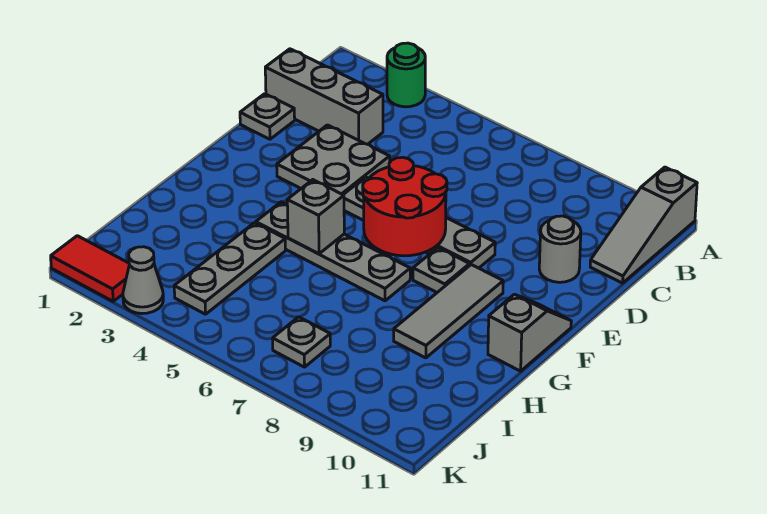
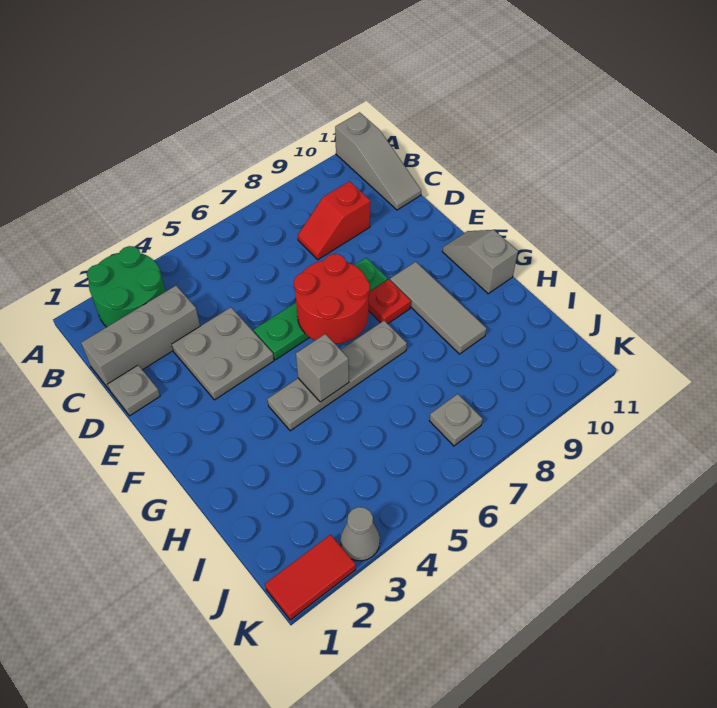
green round brick A3 level 1 -> green round brick A2:B3 level 1
none -> red slope C8:C9 level 1 top 9
grey round brick D10 level 1 -> none
grey plate E5:E8 level 1 -> green plate E5:E8 level 1
grey plate F8 level 1 -> red plate F8 level 1
grey plate H4:J4 level 1 -> none

